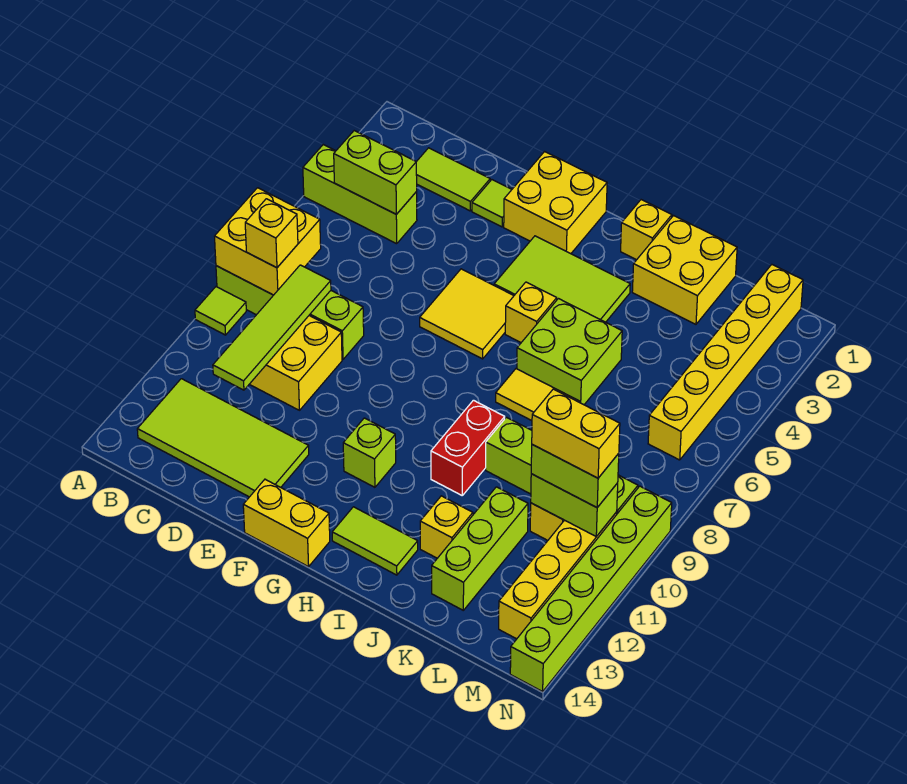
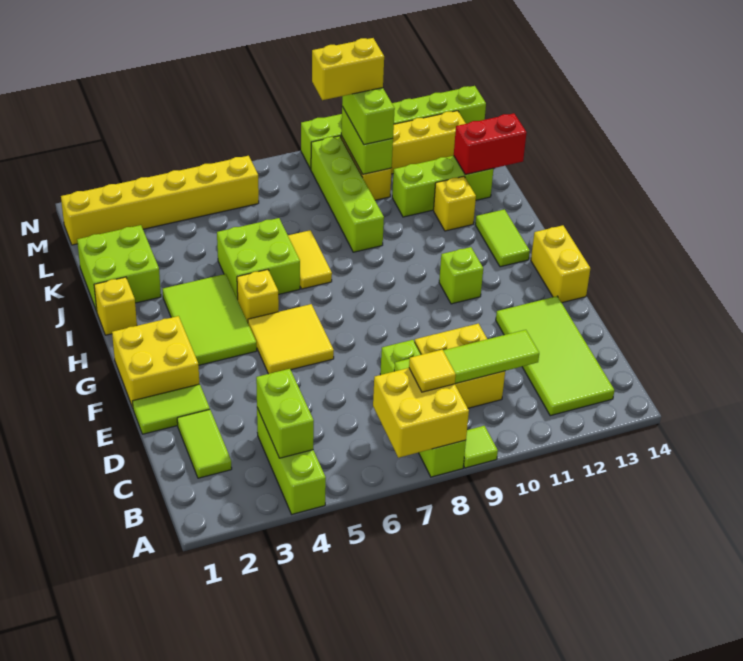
yellow brick B8 level 3 -> yellow tile B8 level 3
lime tile E2 level 1 -> lime tile E1:E2 level 1
red brick I9:I10 level 1 -> red brick K13:K14 level 2
yellow brick J1:K2 level 1 -> lime brick J1:K2 level 1
yellow brick L10:M10 level 4 -> yellow brick M9:M10 level 4

